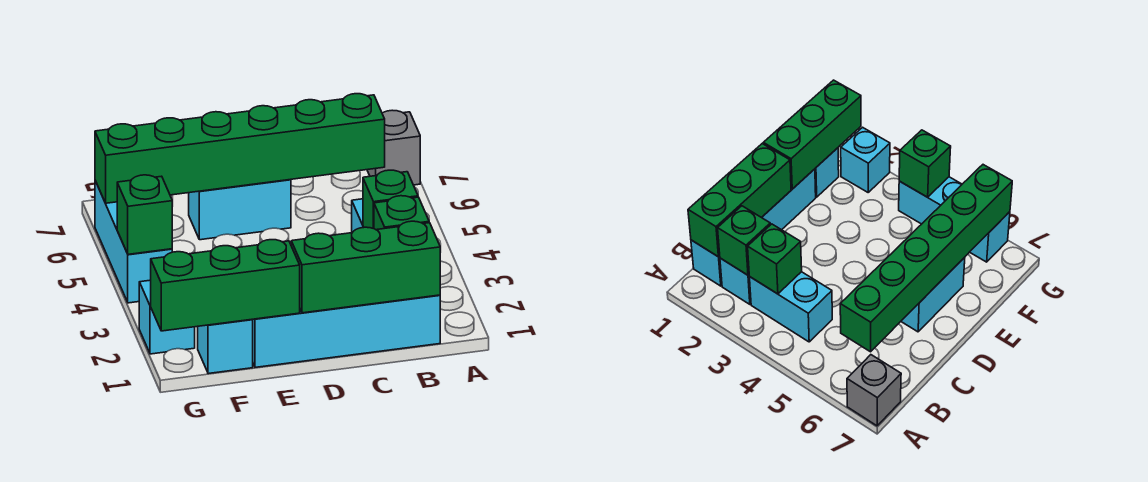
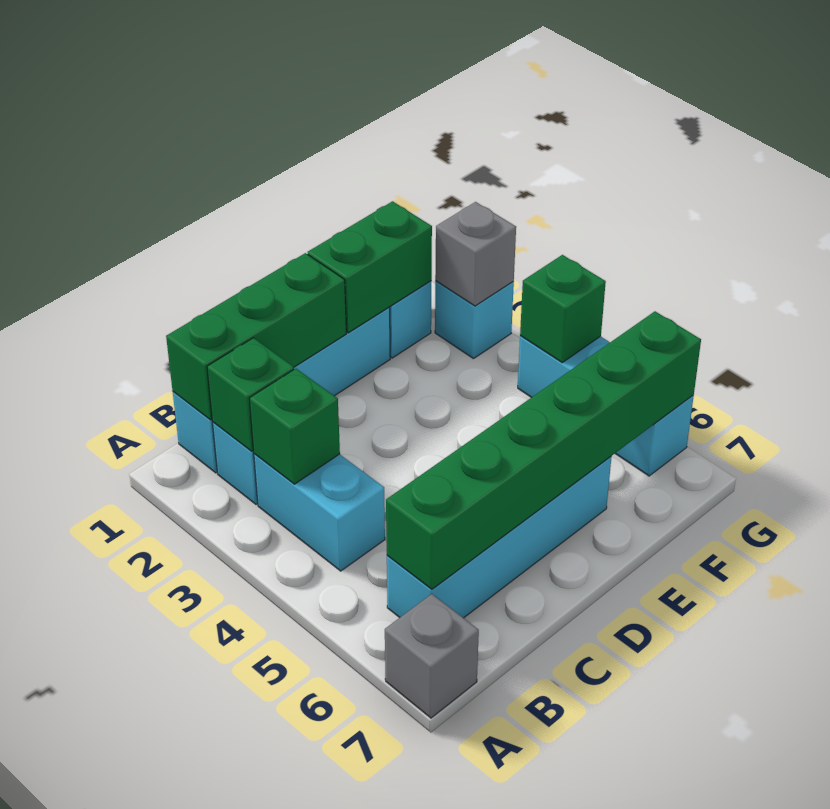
cyan brick D6:E6 level 1 -> cyan brick B6:E6 level 1
green brick E1:G1 level 2 -> green brick E1:F1 level 2
none -> grey brick G2 level 2

